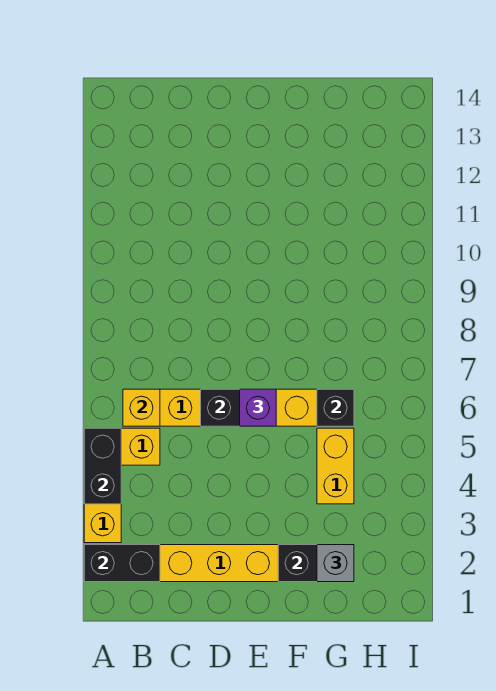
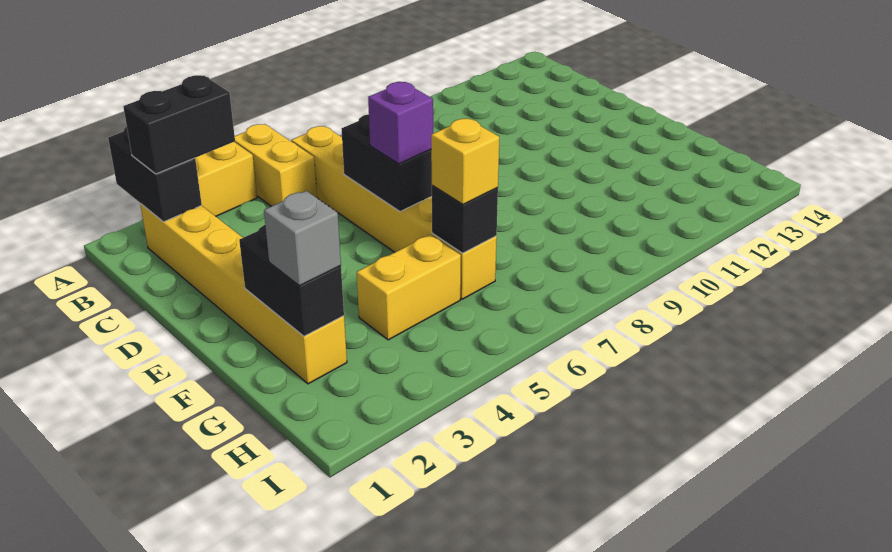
black brick A4:A5 level 2 -> black brick B2:B3 level 3
yellow brick B6 level 2 -> yellow brick G6 level 3

